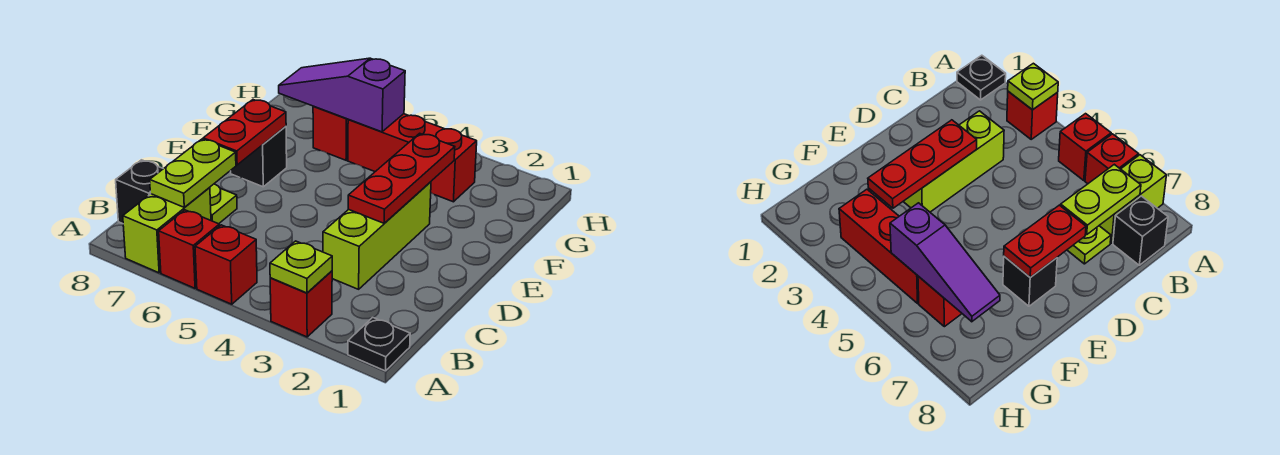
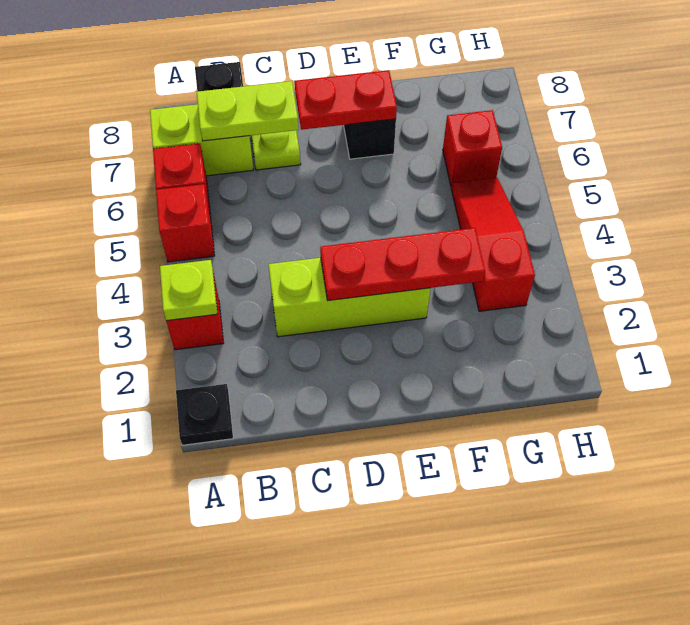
red brick G3:G5 level 1 -> red slope G3:G5 level 1 top 3
purple slope G5:G7 level 2 top 5 -> none

